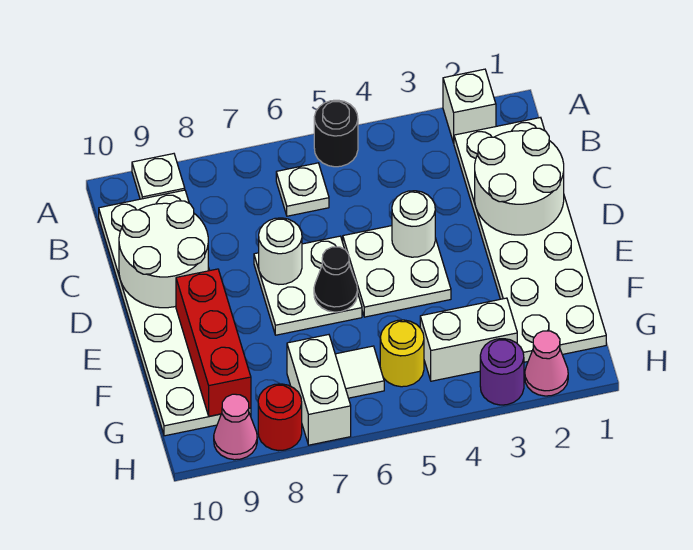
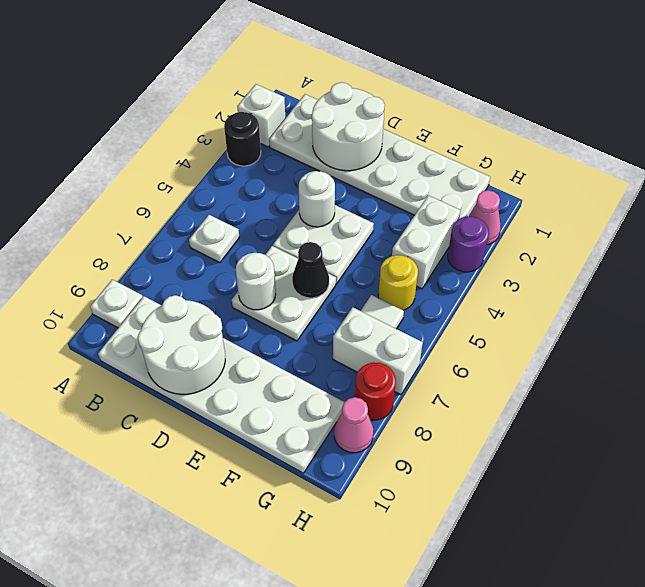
black round brick A5 level 1 -> black round brick A3 level 1
red brick E9:G9 level 2 -> none

